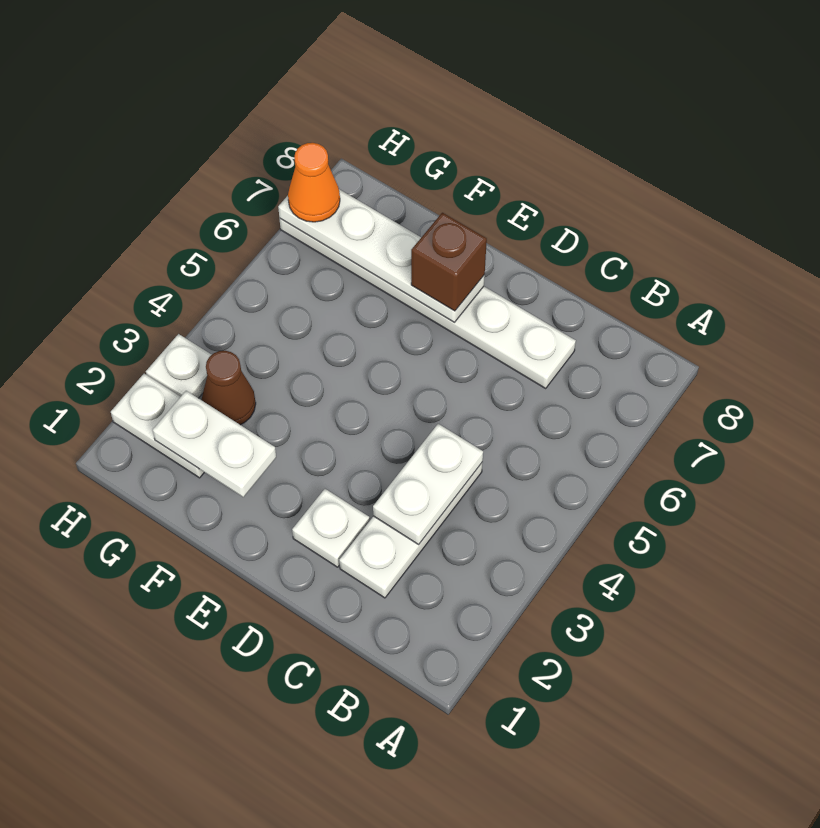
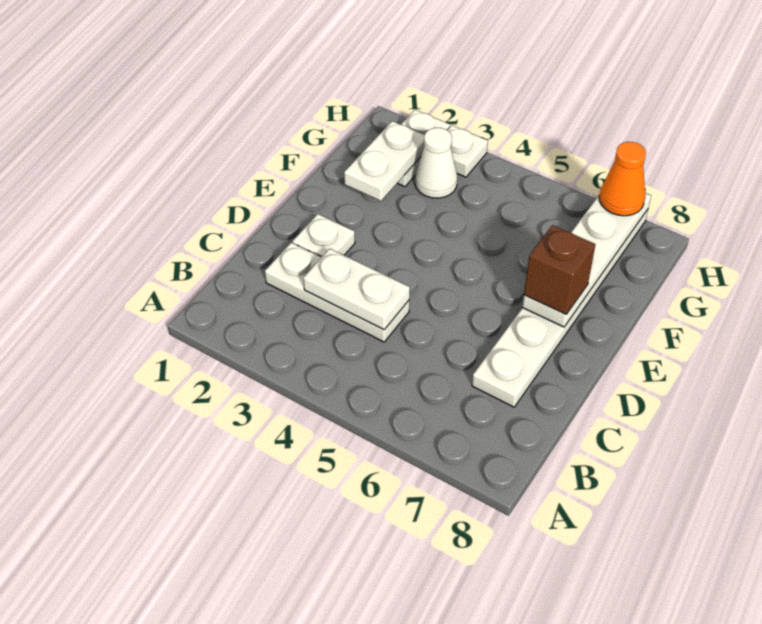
brown cone G3 level 1 -> white cone G3 level 1

